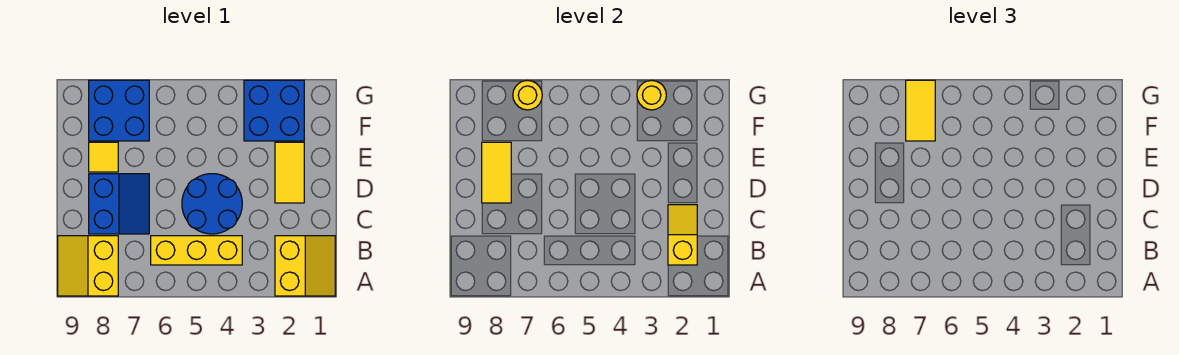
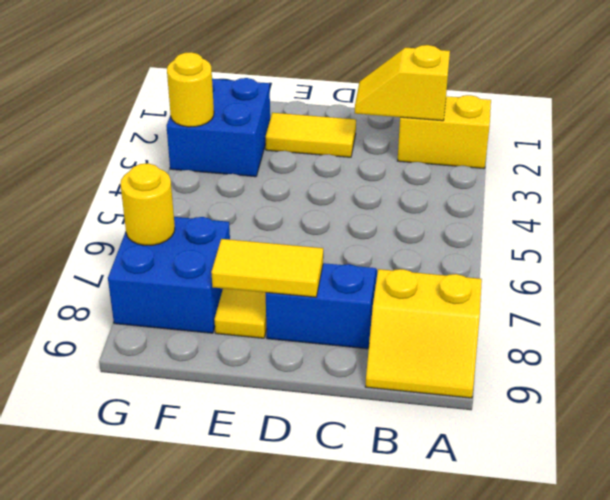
yellow brick B4:B6 level 1 -> none
blue round brick C4:D5 level 1 -> none
yellow tile F7:G7 level 3 -> none

